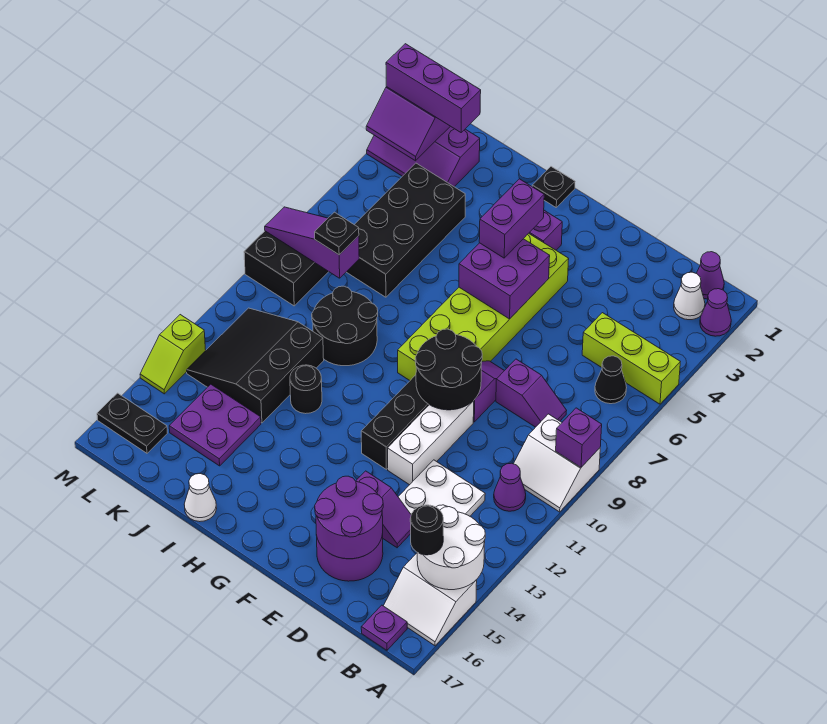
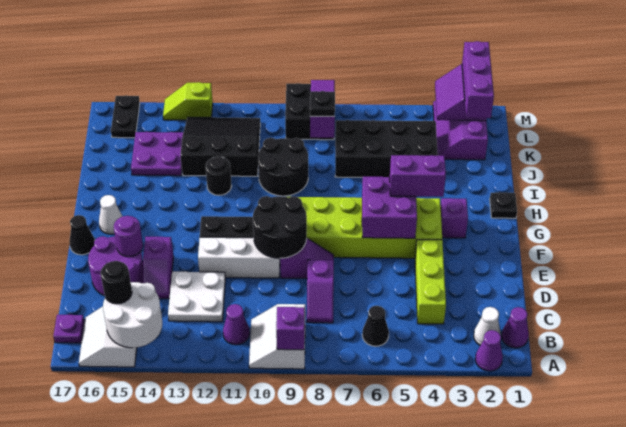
lime brick A5:C5 level 1 -> lime brick C4:E4 level 1
purple round brick D15:E16 level 2 -> purple round brick E15 level 2
none -> black cone F17 level 1
white cone I17 level 1 -> white cone G16 level 1

